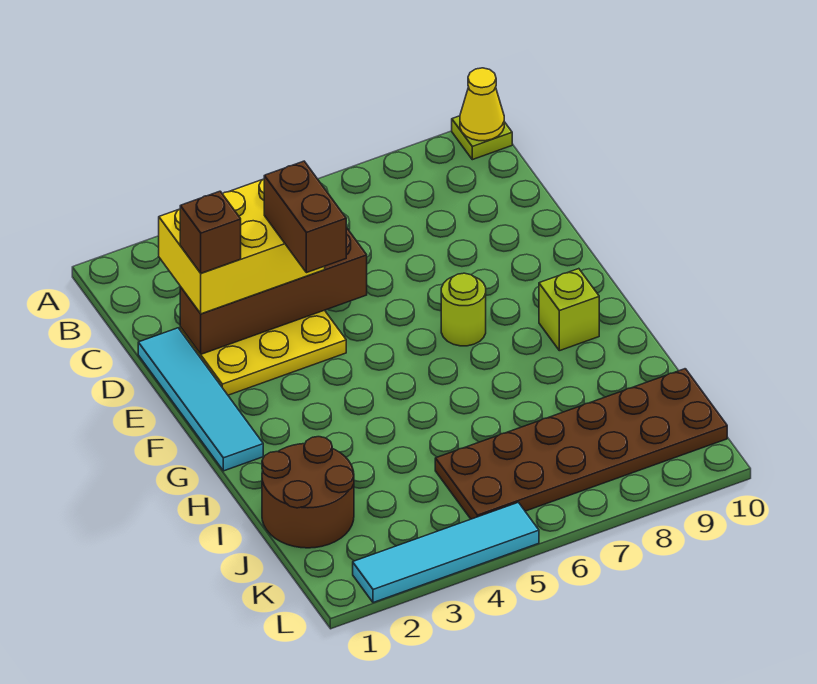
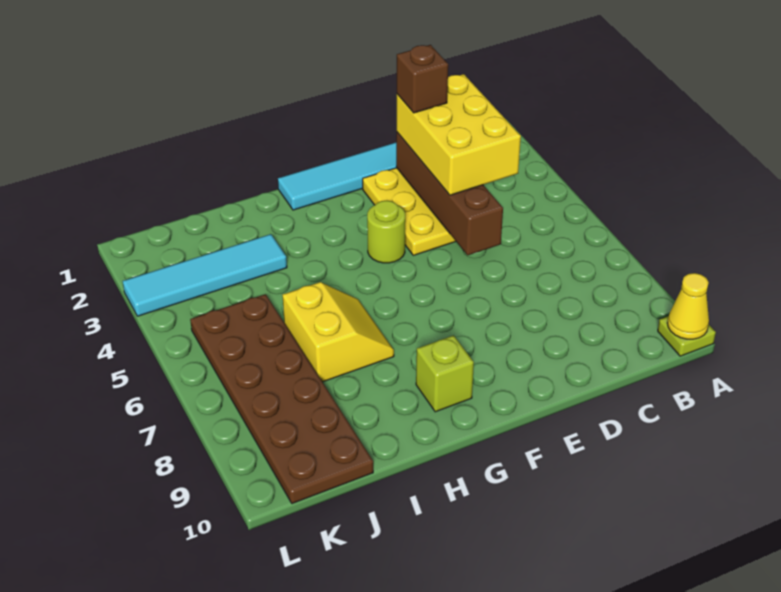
brown brick D4:E4 level 4 -> none
lime round brick F7 level 1 -> lime round brick F4 level 1
none -> yellow slope H6:I7 level 1 top I
brown round brick I1:J2 level 1 -> none
cyan tile L2:L5 level 1 -> cyan tile I3:L3 level 1

